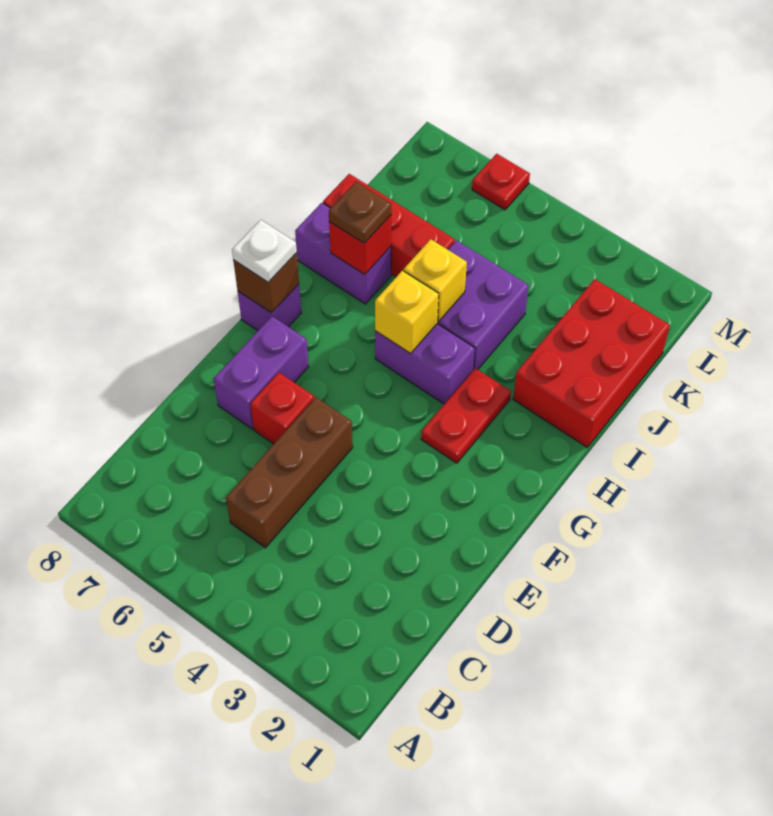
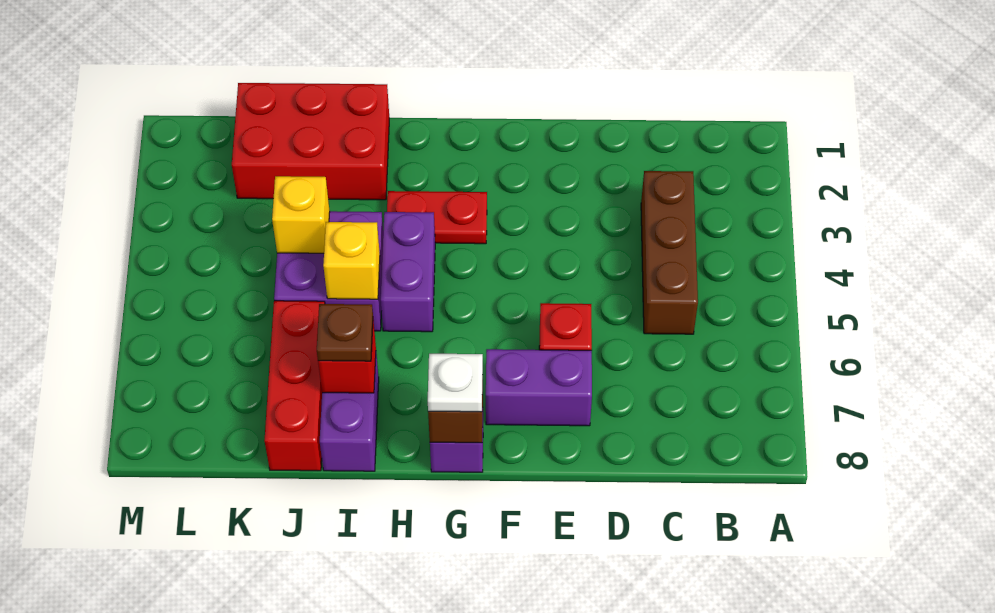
brown brick C5:E5 level 1 -> brown brick C3:C5 level 1
yellow brick H5 level 2 -> yellow brick J4 level 2
red plate M6 level 1 -> none

